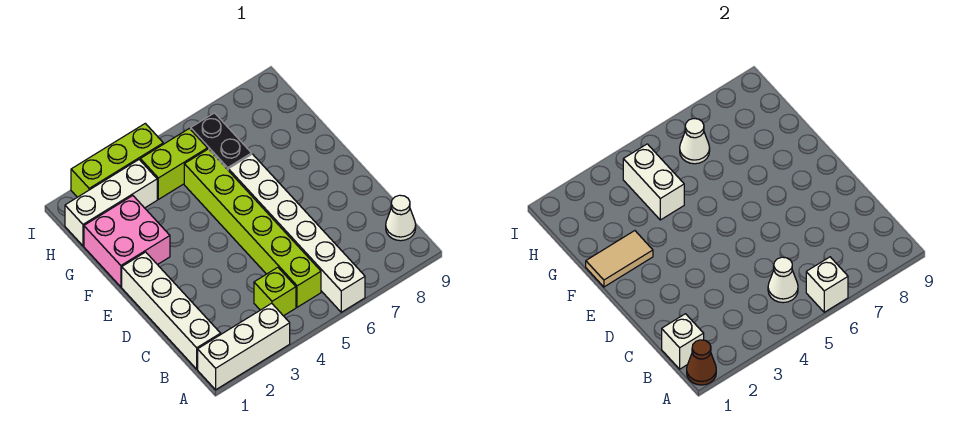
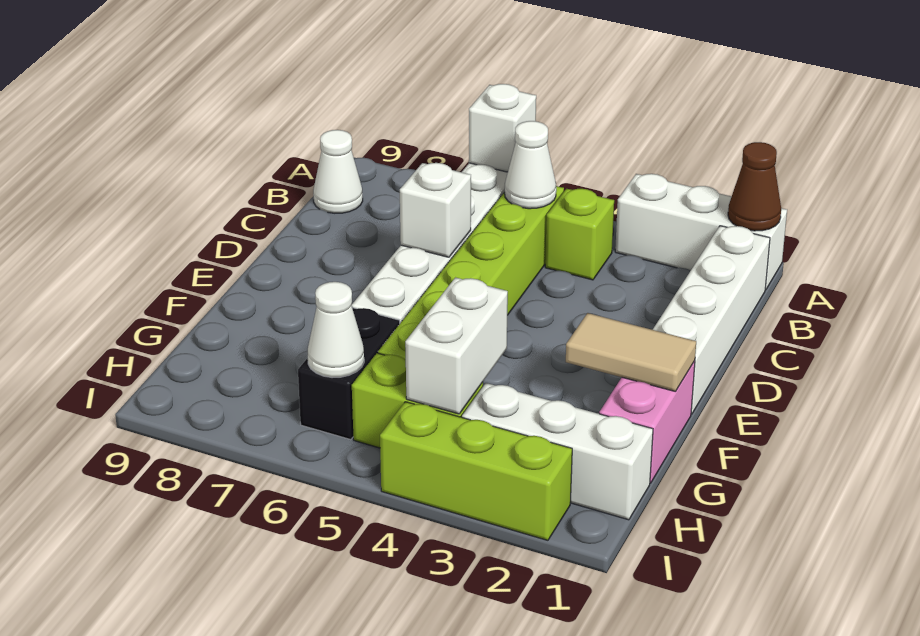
white brick B1 level 2 -> white brick D6 level 2
pink brick F1:G2 level 1 -> pink brick F1:G1 level 1

